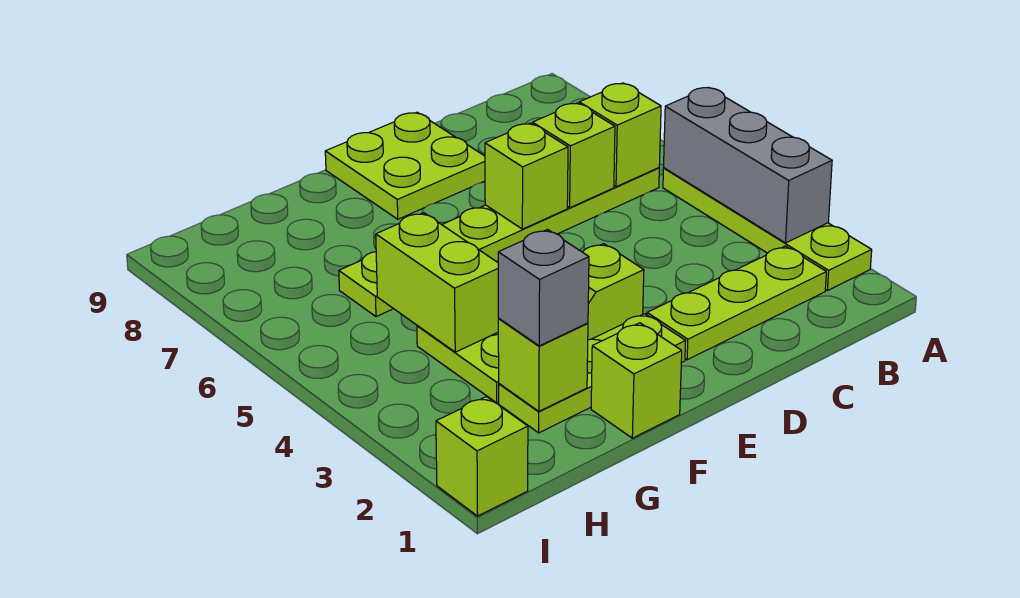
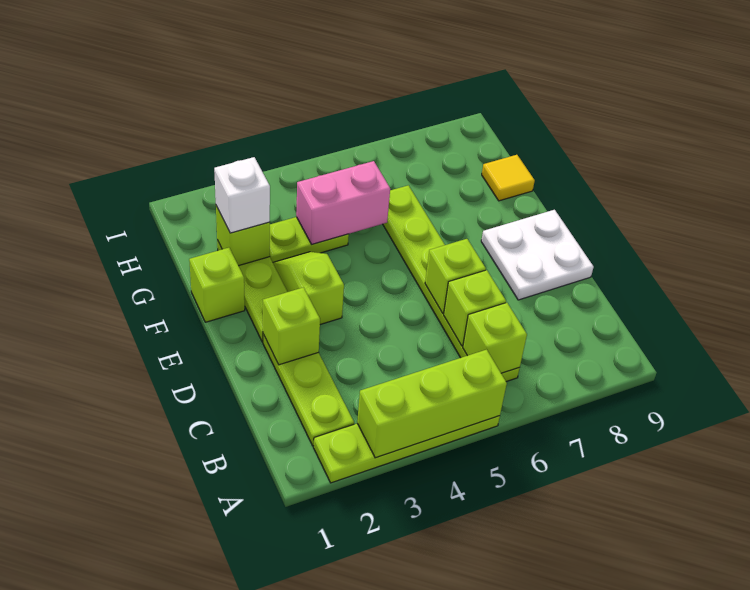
grey brick A3:A5 level 2 -> lime brick A3:A5 level 2
lime plate D8:E9 level 1 -> white plate D8:E9 level 1
grey brick G2 level 3 -> white brick G2 level 3
lime brick G4:G5 level 2 -> pink brick G4:G5 level 2
none -> yellow tile G9 level 1
lime brick I1 level 1 -> lime brick D2 level 2

